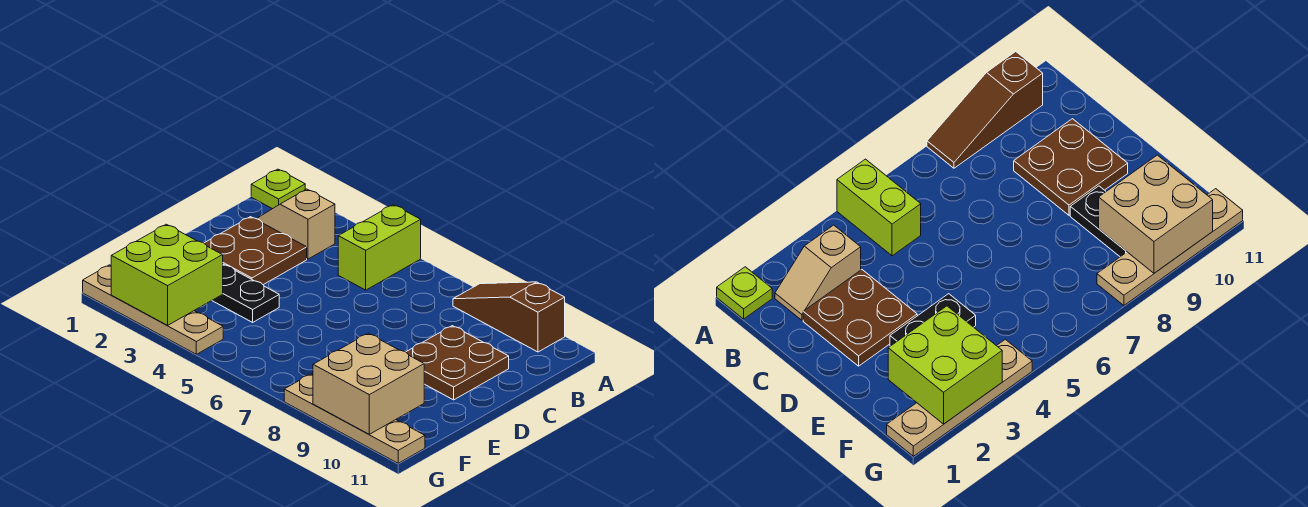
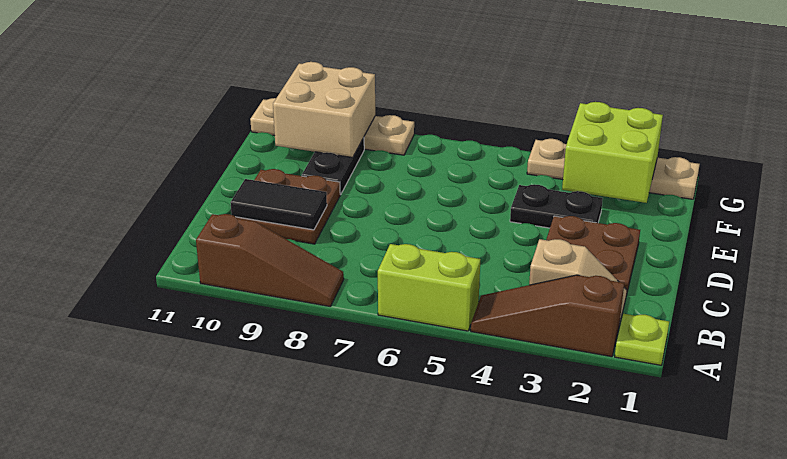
none -> brown slope A2:A4 level 1 top 2
lime brick A5:B5 level 1 -> lime brick A5:A6 level 1
none -> black tile C9:C10 level 2

